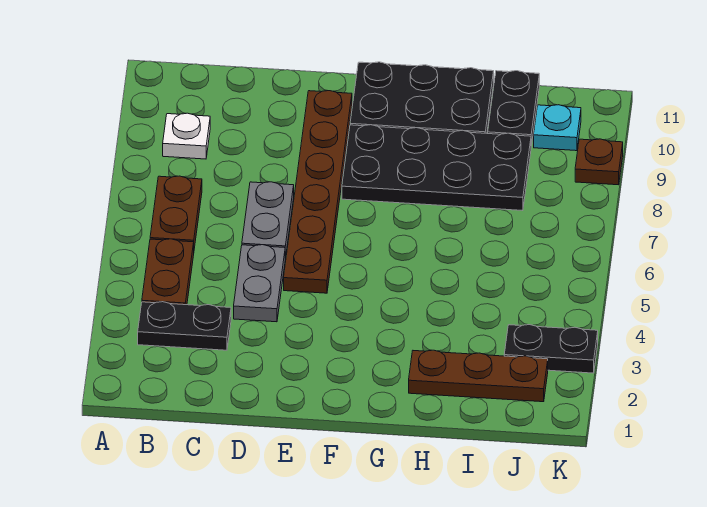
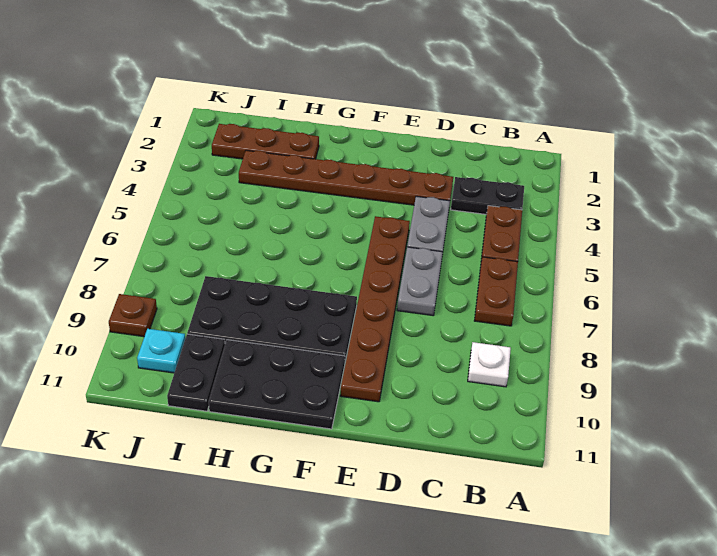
none -> brown plate D3:I3 level 1
black plate J3:K3 level 1 -> none

